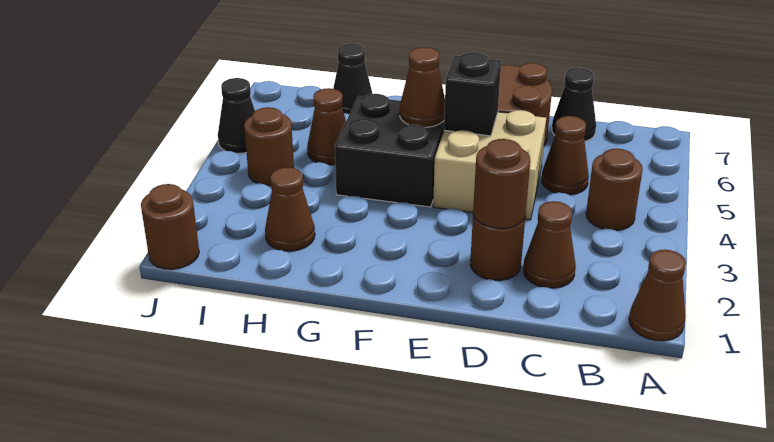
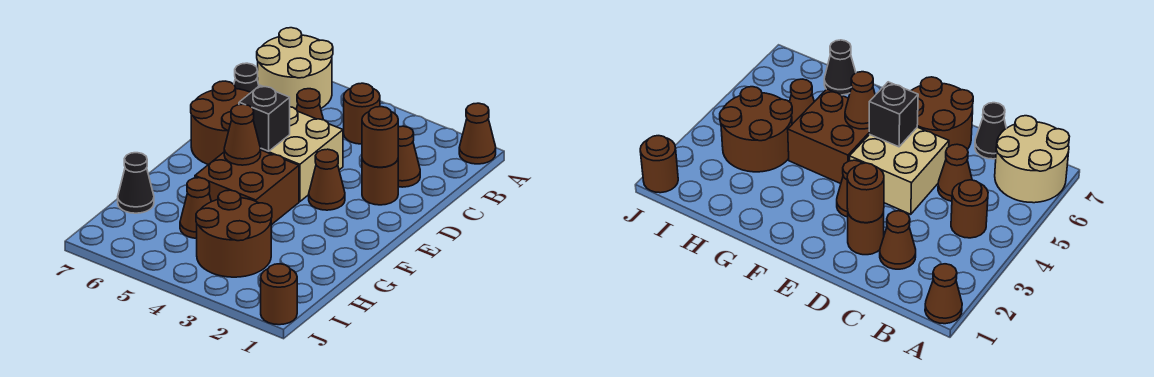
none -> tan round brick A6:B7 level 1
black brick F4:G5 level 1 -> brown brick F4:G5 level 1
brown cone H2 level 1 -> brown cone E3 level 1
brown round brick I4 level 1 -> brown round brick H3:I4 level 1
black cone J5 level 1 -> none

